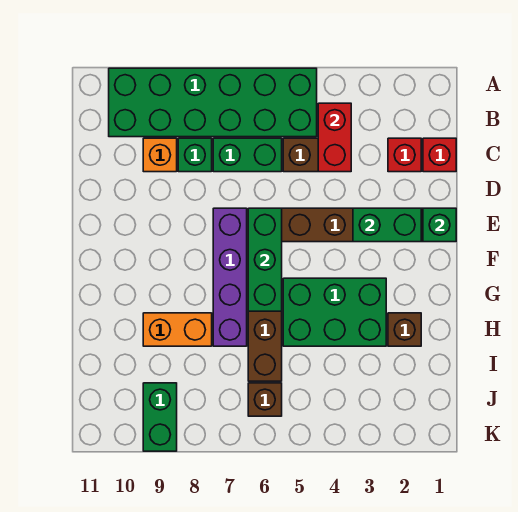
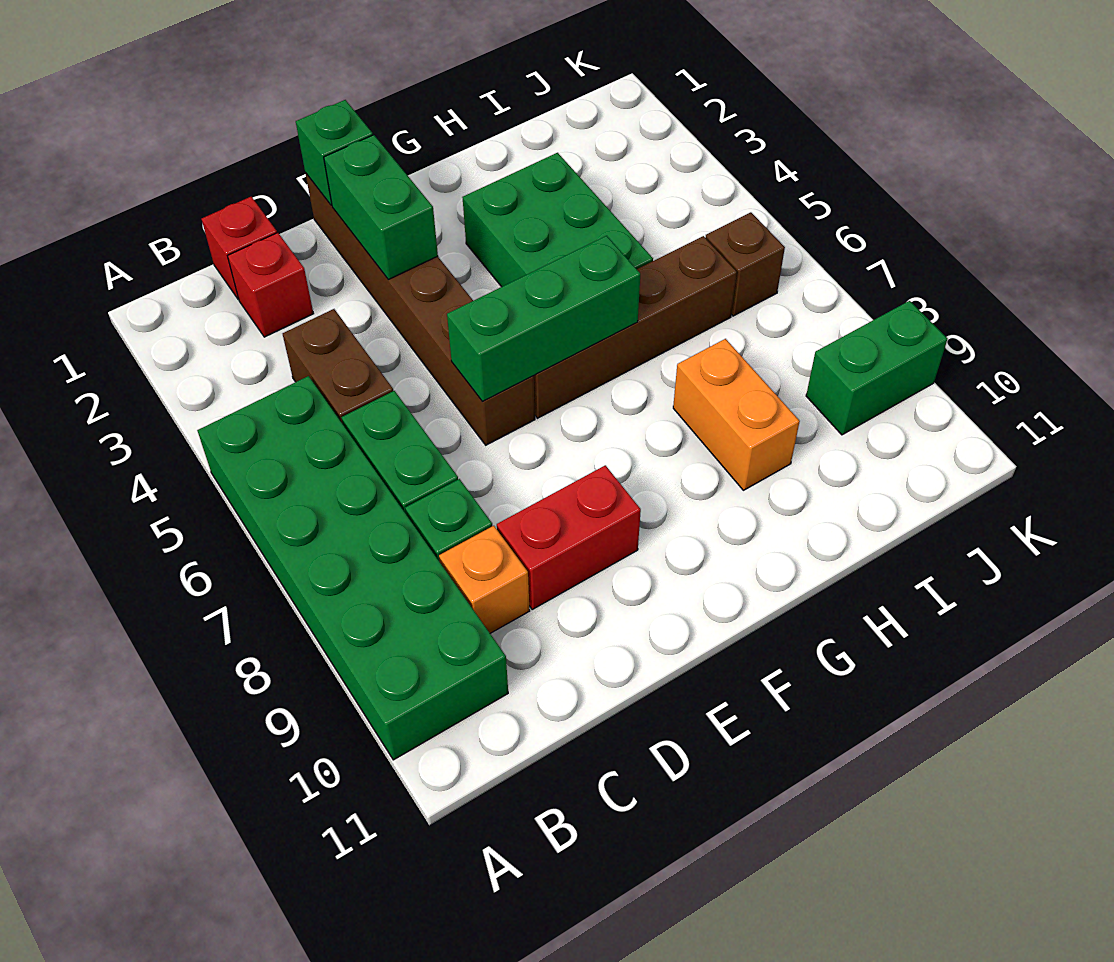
red brick B4:C4 level 2 -> red brick D9:E9 level 1
purple brick E7:H7 level 1 -> none
brown brick H2 level 1 -> none

